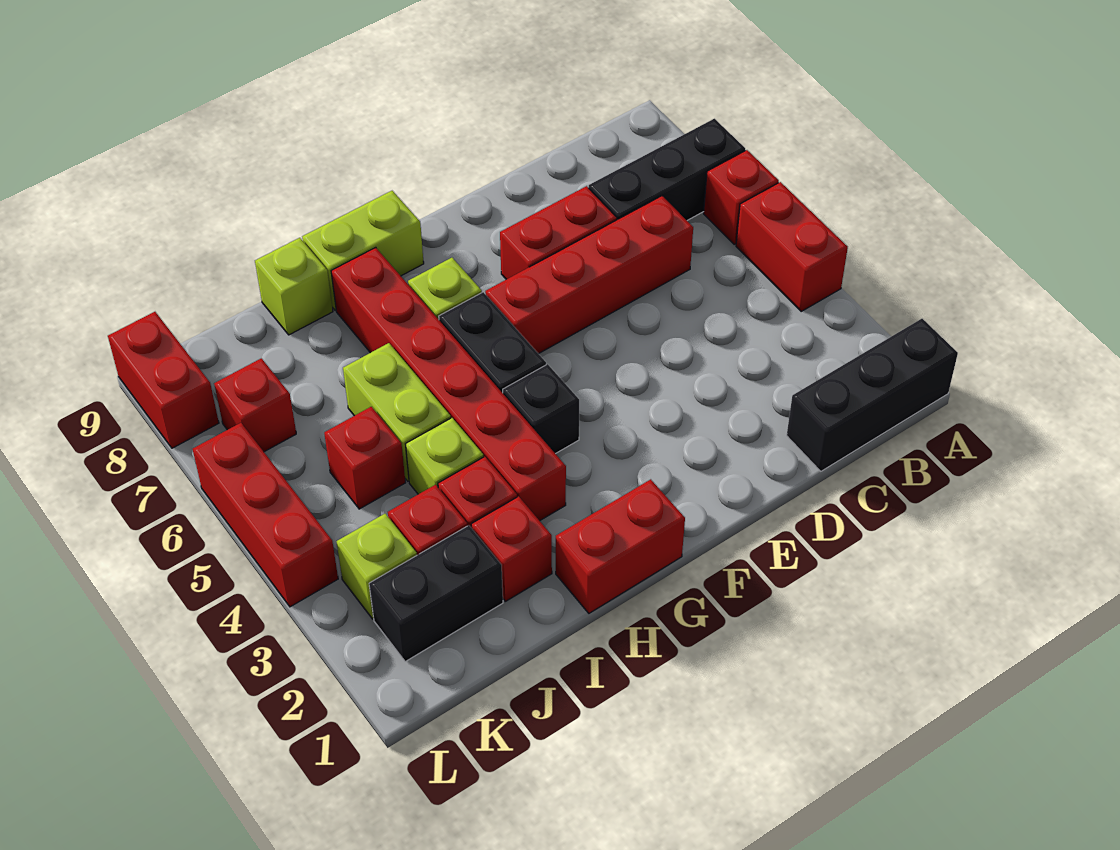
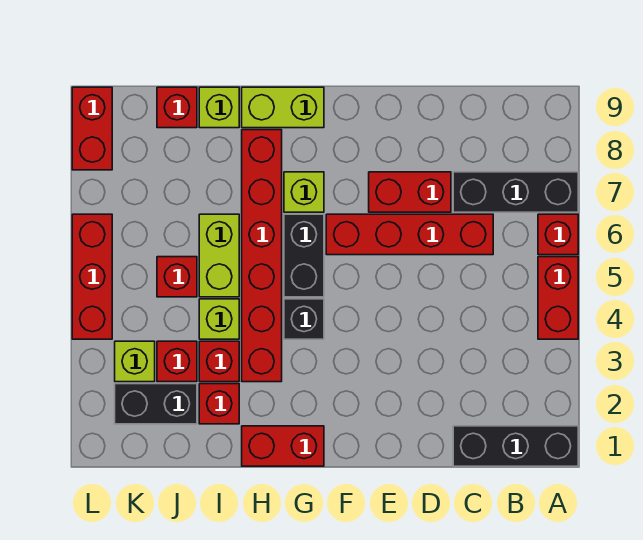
red brick K7 level 1 -> red brick J9 level 1

